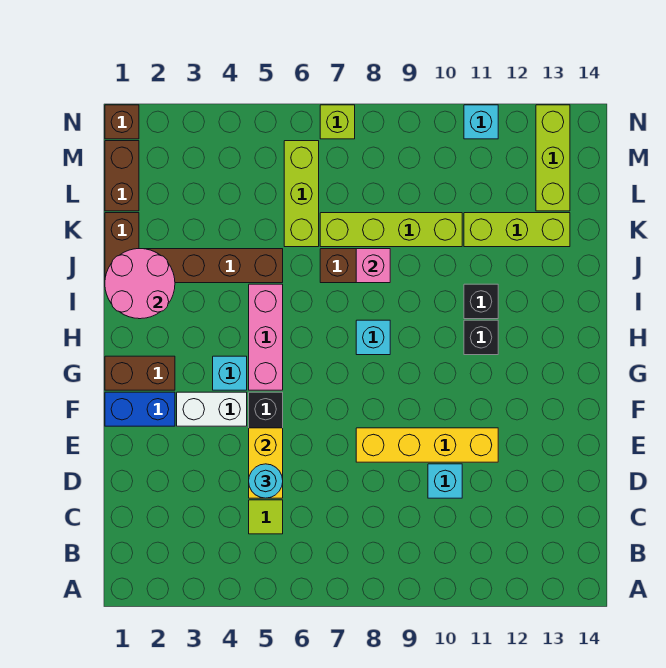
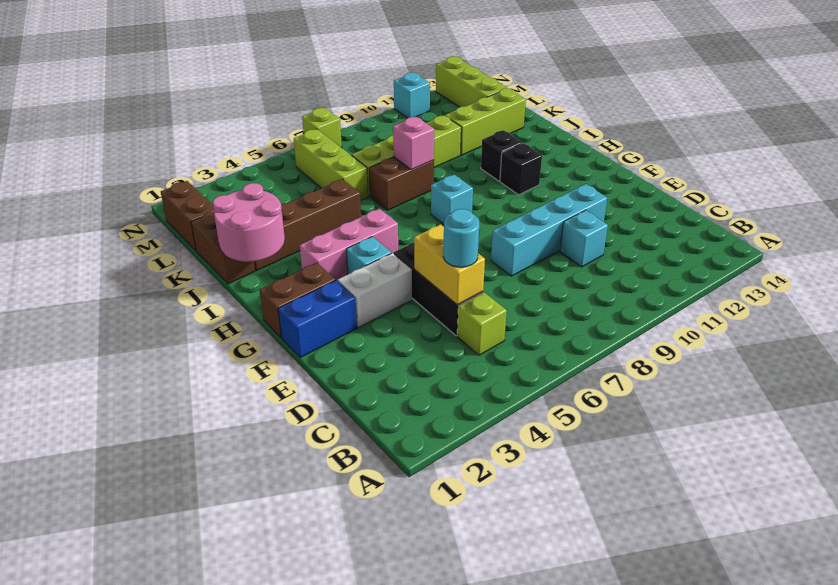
lime tile C5 level 1 -> lime brick C5 level 1
yellow brick E8:E11 level 1 -> cyan brick E8:E11 level 1
pink brick G5:I5 level 1 -> pink brick H3:H5 level 1
brown brick N1 level 1 -> none

